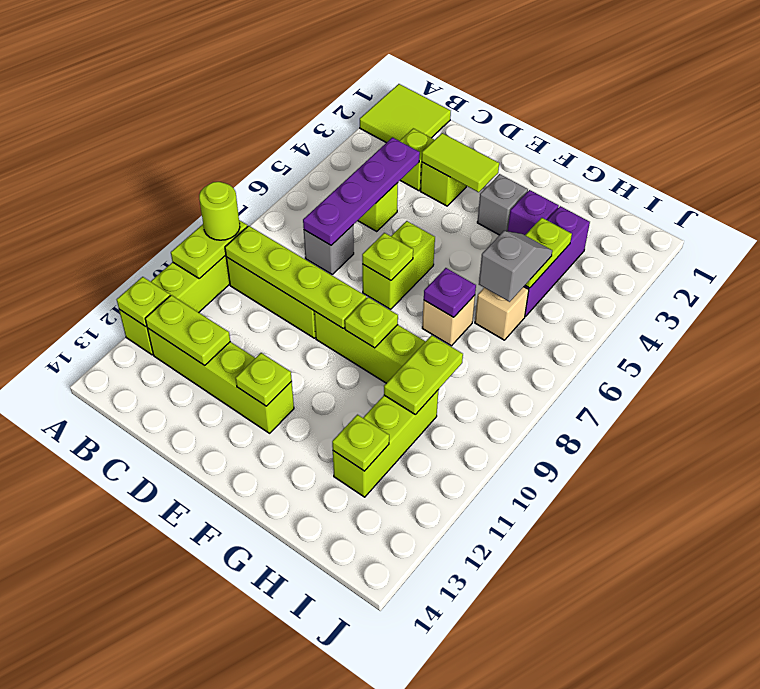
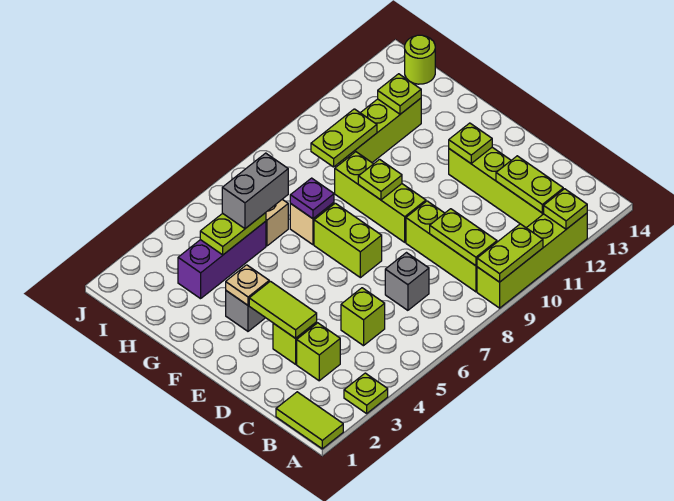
lime tile A1:B2 level 1 -> lime tile A1:B1 level 1
lime round brick A9 level 3 -> lime round brick I14 level 1
lime plate B9:E9 level 2 -> lime plate B9:C9 level 2
purple plate C4:C7 level 2 -> none
lime brick E6:E7 level 1 -> lime brick E7:F7 level 1
lime plate E7 level 2 -> lime plate A3 level 1
none -> tan plate F3 level 2
purple brick G3 level 1 -> none
grey slope H5:H6 level 3 top 6 -> grey brick H5:H6 level 3

